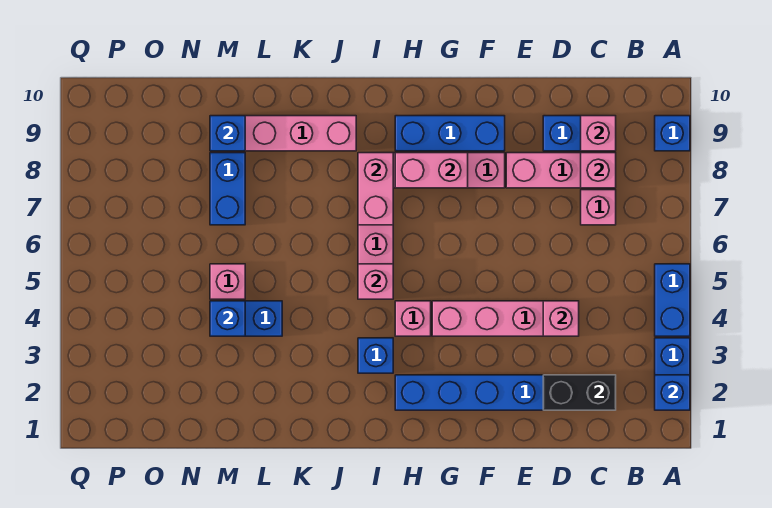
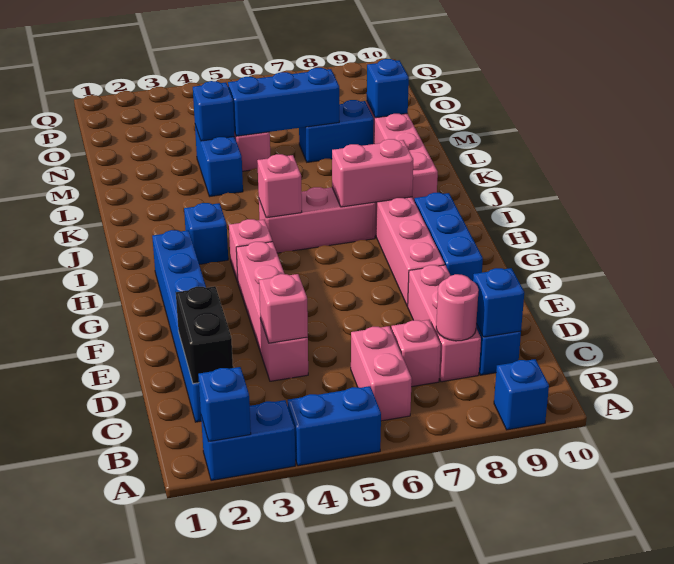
pink brick C8 level 2 -> pink round brick C8 level 2
pink brick C9 level 2 -> blue brick C9 level 2
pink brick G8:H8 level 2 -> pink brick B6:C6 level 1
none -> blue brick M5:M7 level 2

